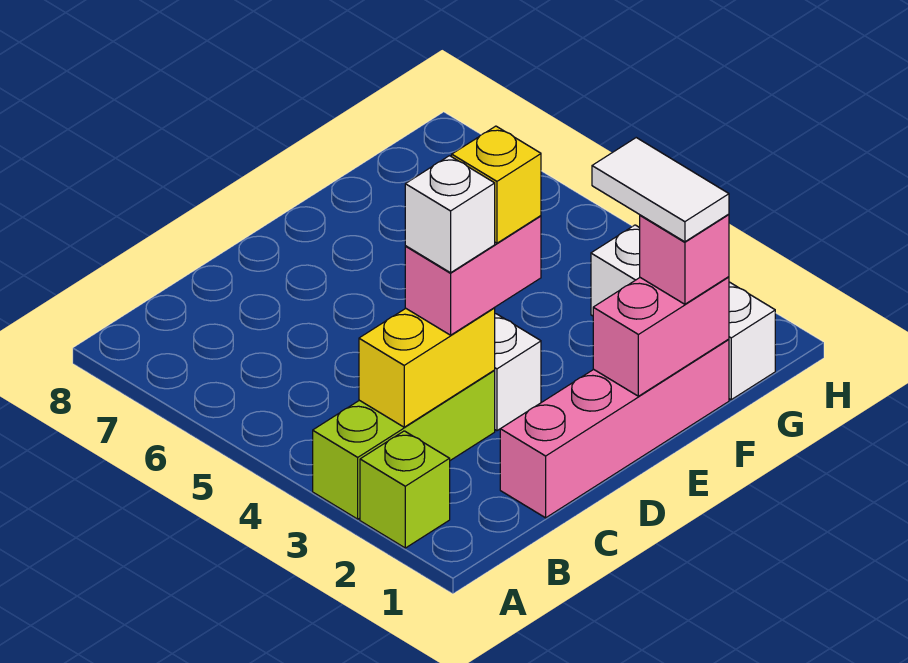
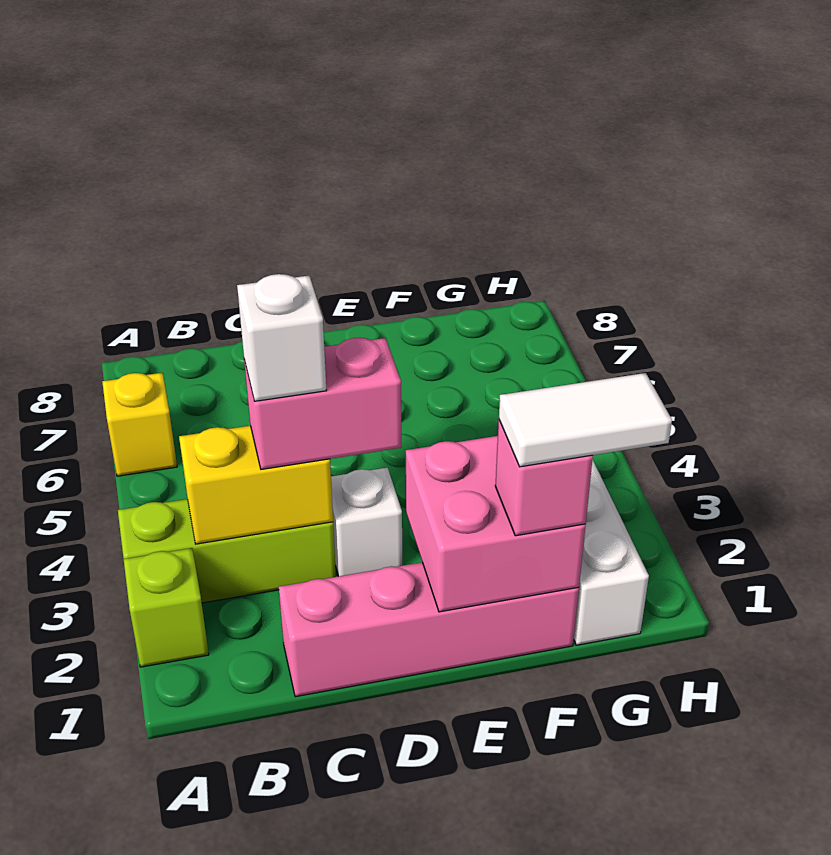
yellow brick D3 level 4 -> yellow brick A6 level 1
pink brick E1:F1 level 2 -> pink brick E1:F2 level 2
white tile F1:F2 level 4 -> white tile F1:G1 level 4

